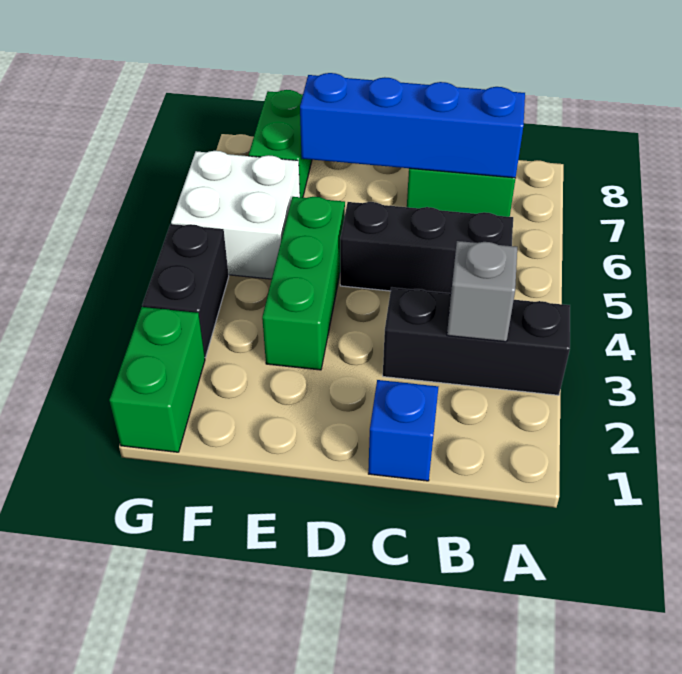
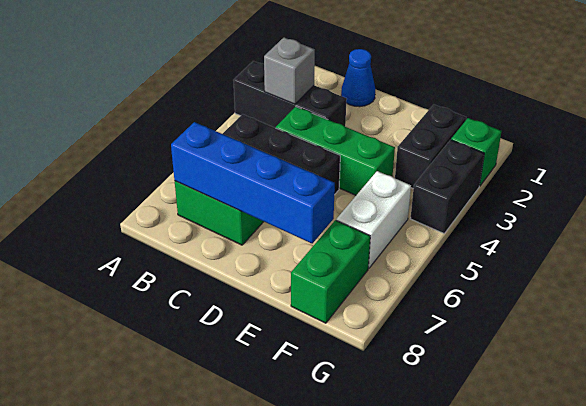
blue brick C1 level 1 -> blue cone C1 level 1
green brick E3:E5 level 1 -> green brick C4:E4 level 1
none -> black brick F2:F3 level 1
white brick F5:G6 level 1 -> white brick F5:F6 level 1
green brick G1:G2 level 1 -> green brick G2 level 1

